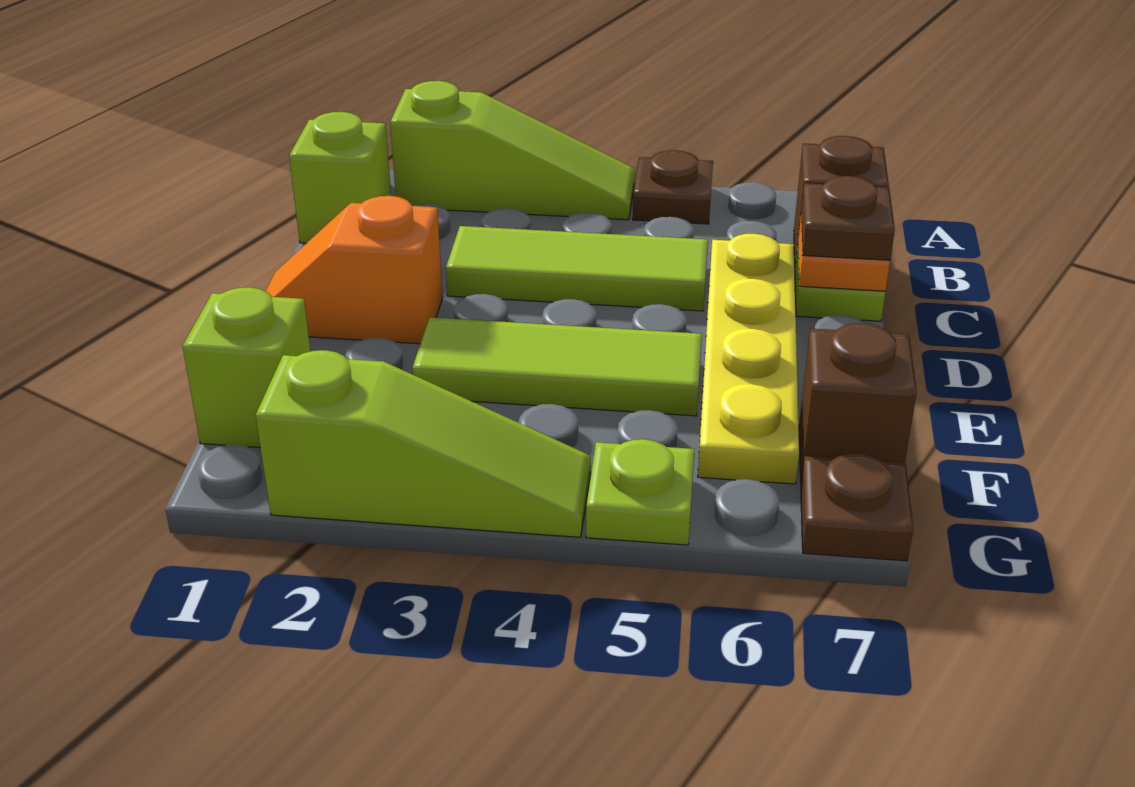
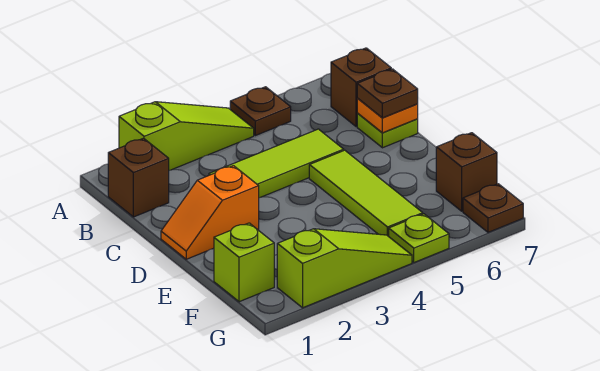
lime brick B1 level 1 -> brown brick B1 level 1
yellow plate C6:F6 level 1 -> none
lime tile E3:E5 level 1 -> lime tile D5:F5 level 1

